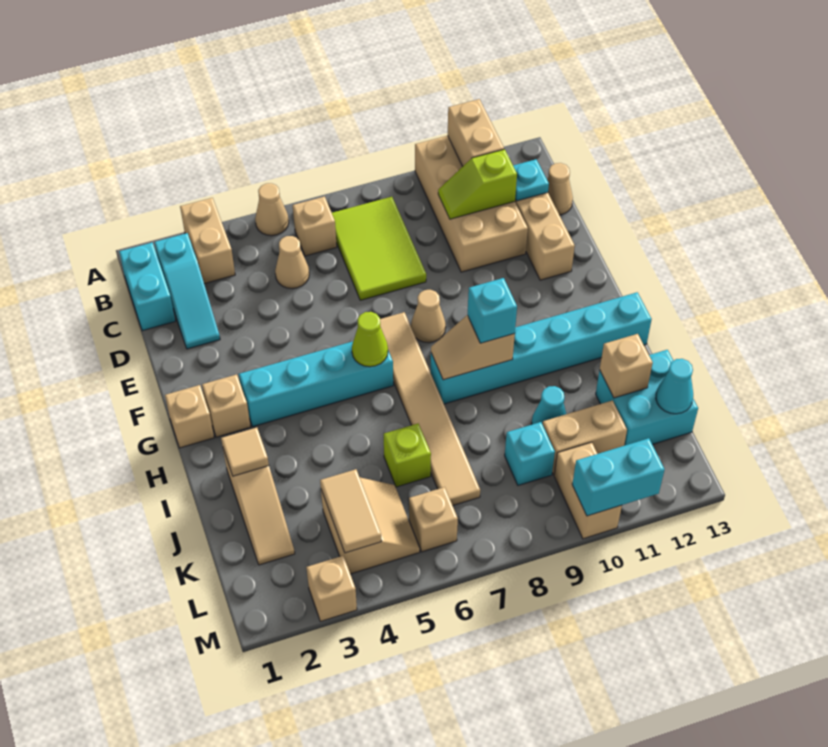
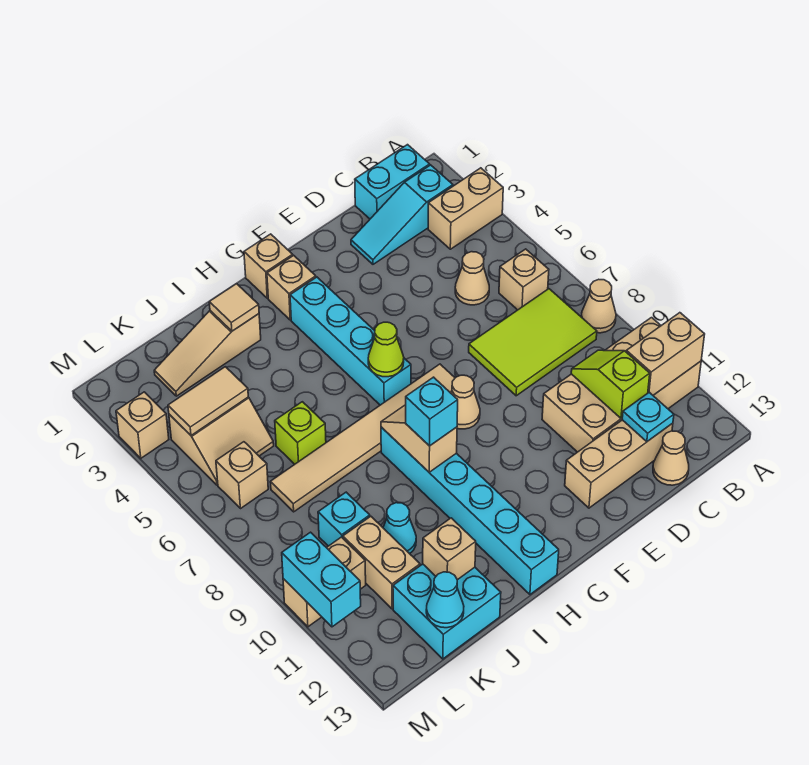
tan cone A5 level 1 -> tan cone A8 level 1

